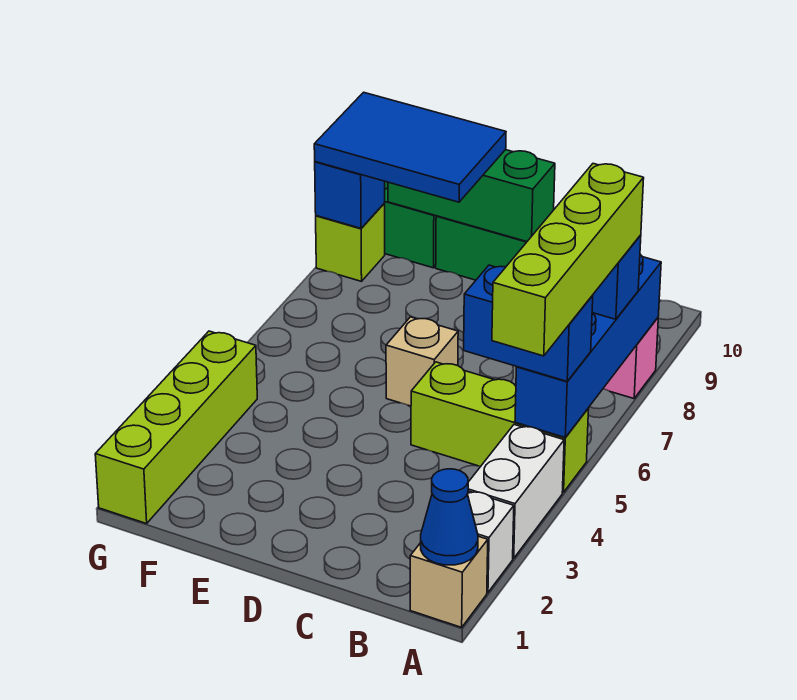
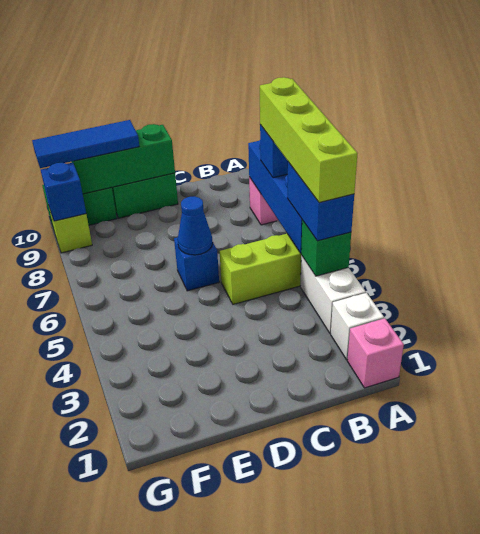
tan brick A1 level 1 -> pink brick A1 level 1
blue cone A1 level 2 -> blue cone D6 level 2
none -> green brick A4 level 2
blue brick A5:B5 level 3 -> blue brick A4:A5 level 3
tan brick D6 level 1 -> blue brick D6 level 1
blue tile E9:G10 level 3 -> blue tile E10:G10 level 3
lime brick G1:G4 level 1 -> none

